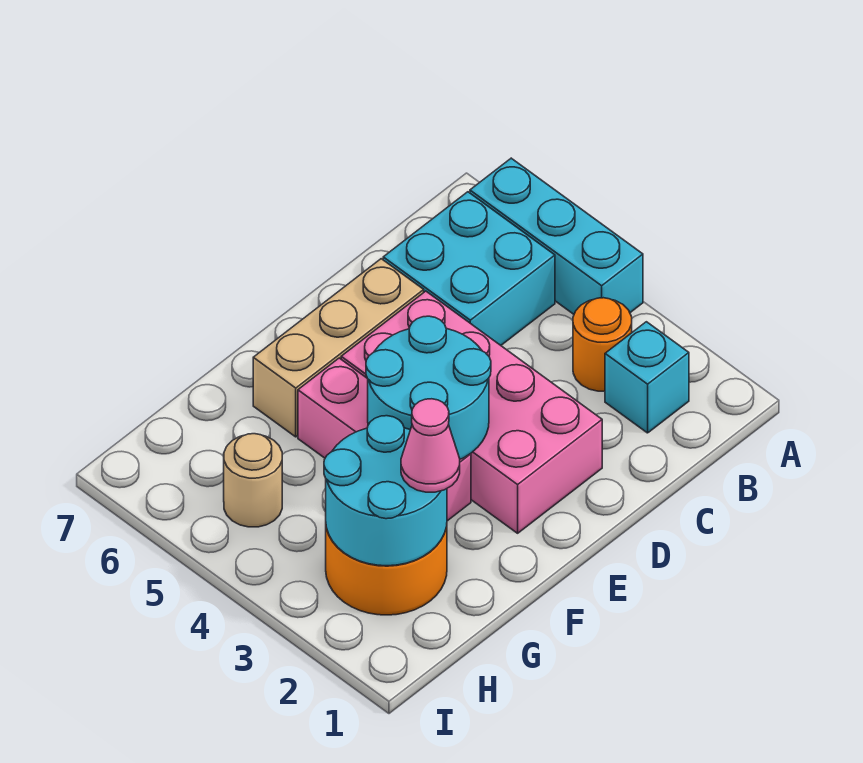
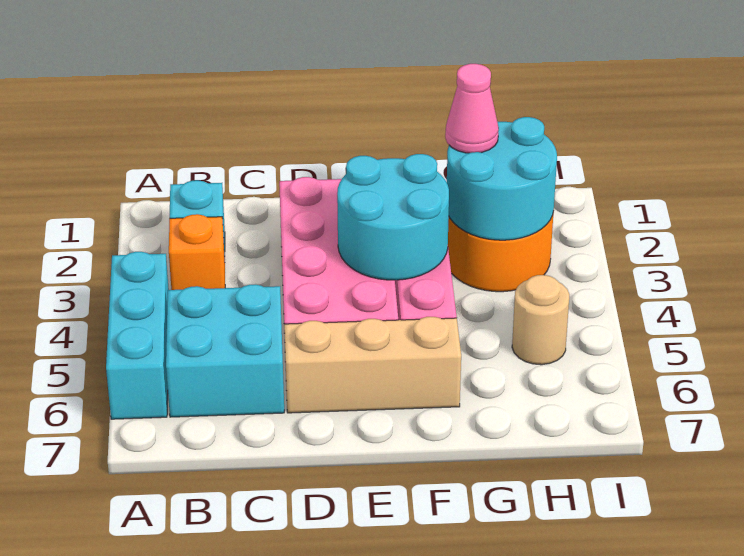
orange round brick B3 level 1 -> orange brick B3 level 1

